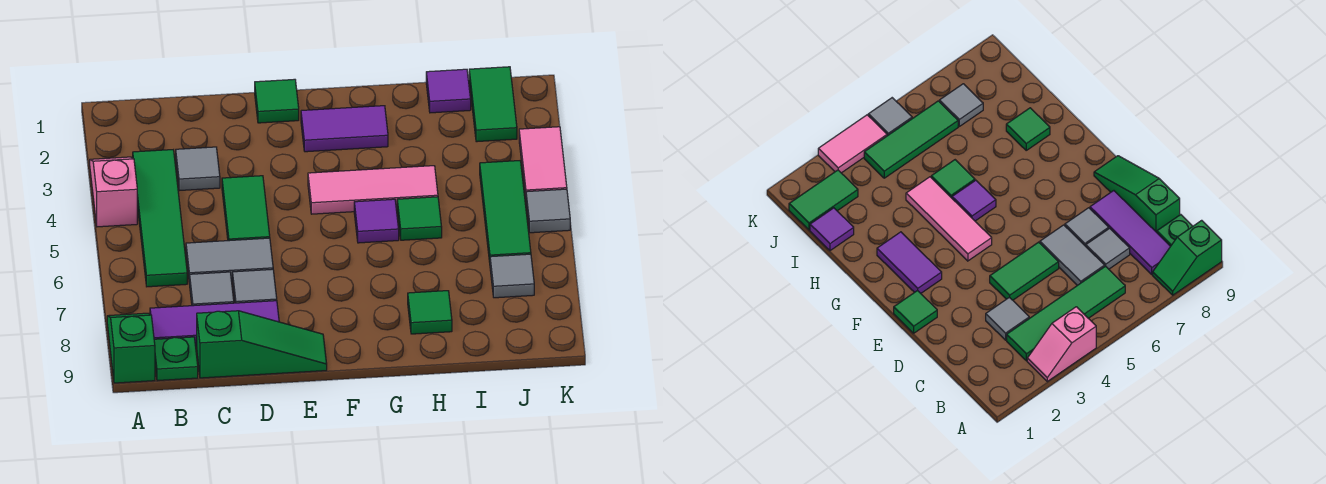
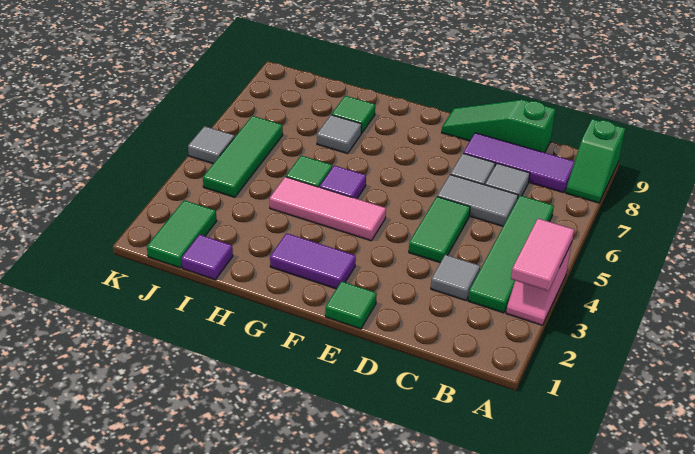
green plate B9 level 1 -> none
grey tile J7 level 1 -> grey tile H7 level 1
pink tile K3:K4 level 1 -> pink tile A3:A4 level 2

